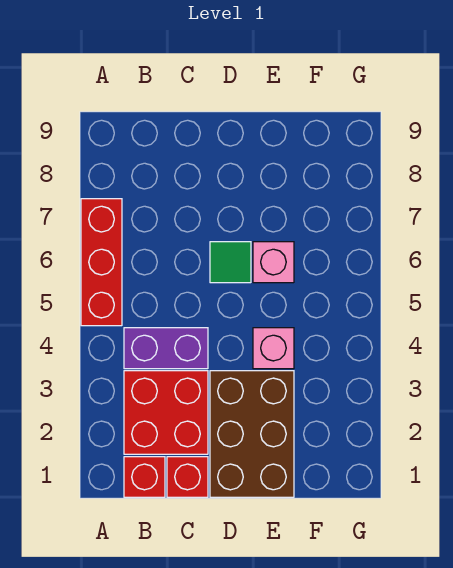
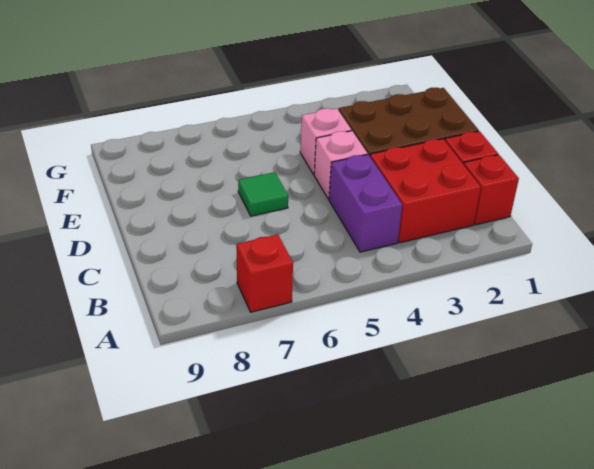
red brick A5:A7 level 1 -> red brick A7 level 1
pink brick E6 level 1 -> pink brick D4 level 1

